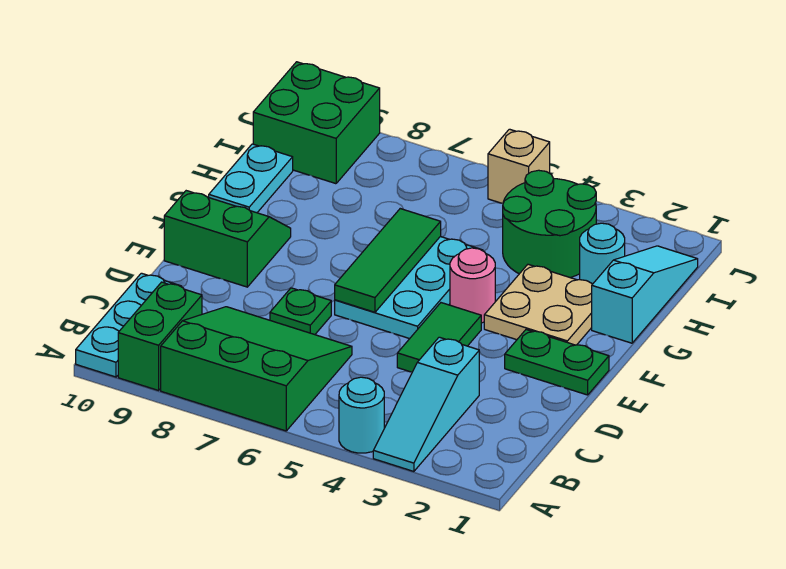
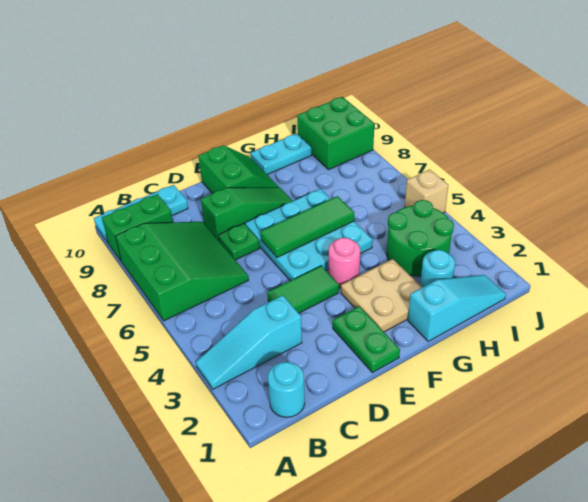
cyan round brick A4 level 1 -> cyan round brick B1 level 1
none -> green slope D8:F8 level 1 top D
cyan plate E5:G6 level 1 -> cyan plate E5:G7 level 1

